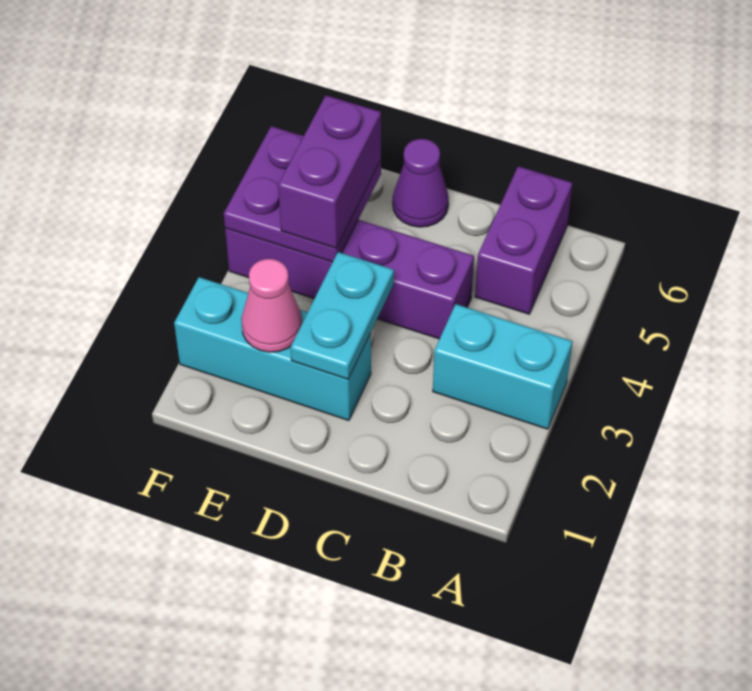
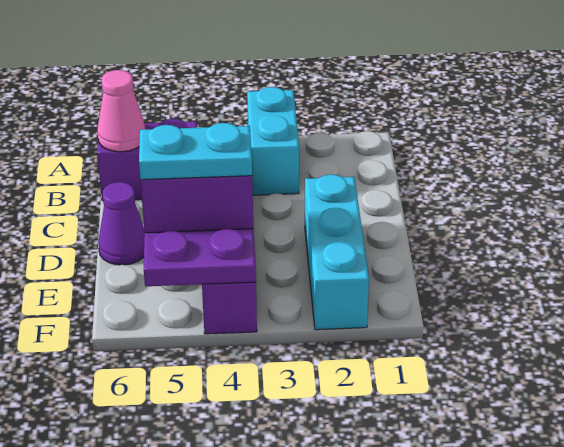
cyan plate D2:D3 level 2 -> cyan plate E4:E5 level 4
pink cone E2 level 2 -> pink cone B6 level 2

